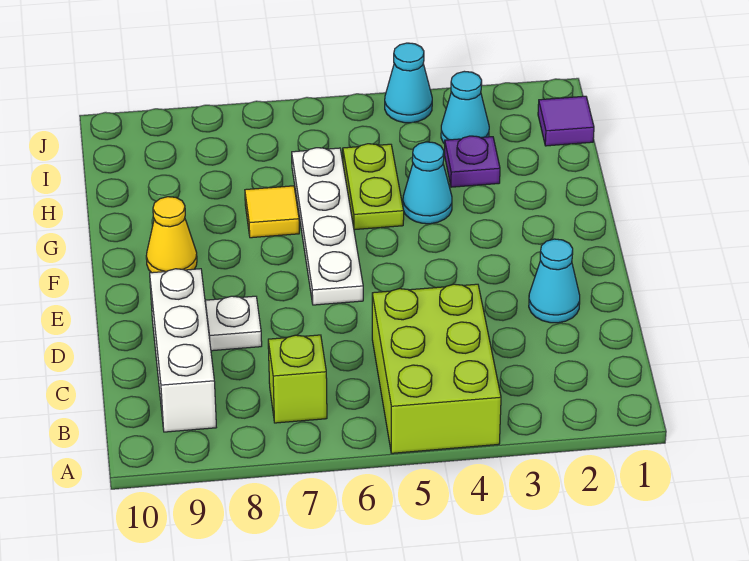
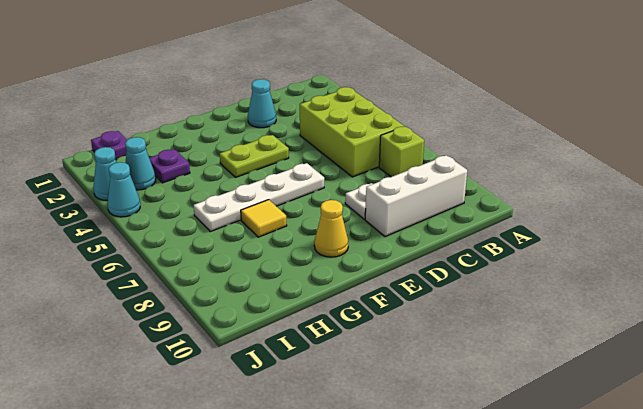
lime brick A4:C5 level 1 -> lime brick B4:C6 level 1
cyan cone G4 level 1 -> cyan cone J3 level 1
lime plate G5:H5 level 1 -> lime plate E4:F4 level 1
purple tile I1 level 1 -> purple plate I1 level 1

